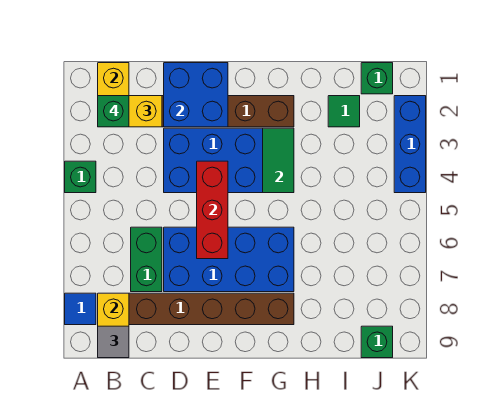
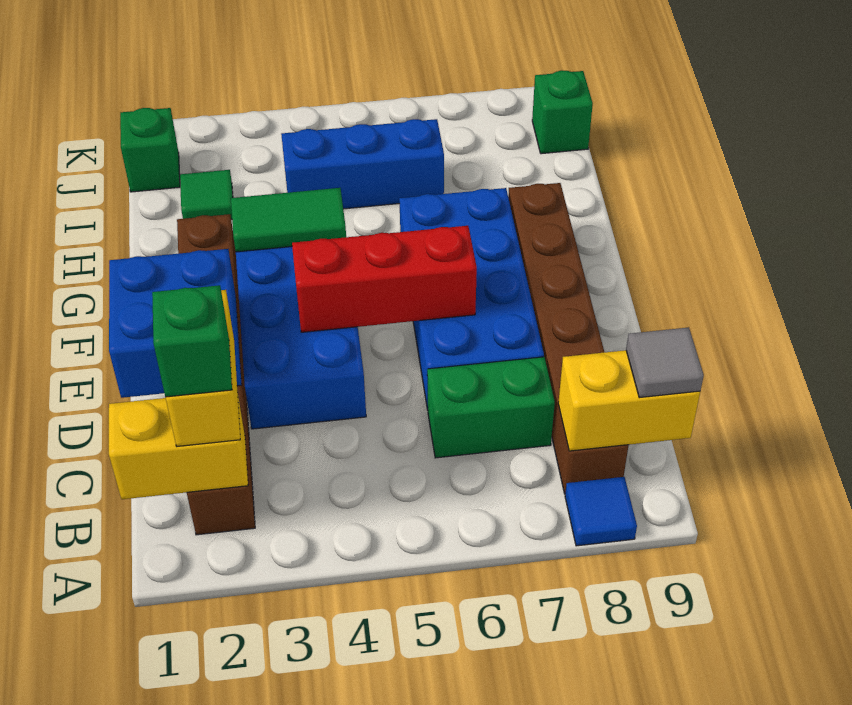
green brick A4 level 1 -> none
blue brick K2:K4 level 1 -> blue brick I4:I6 level 1

